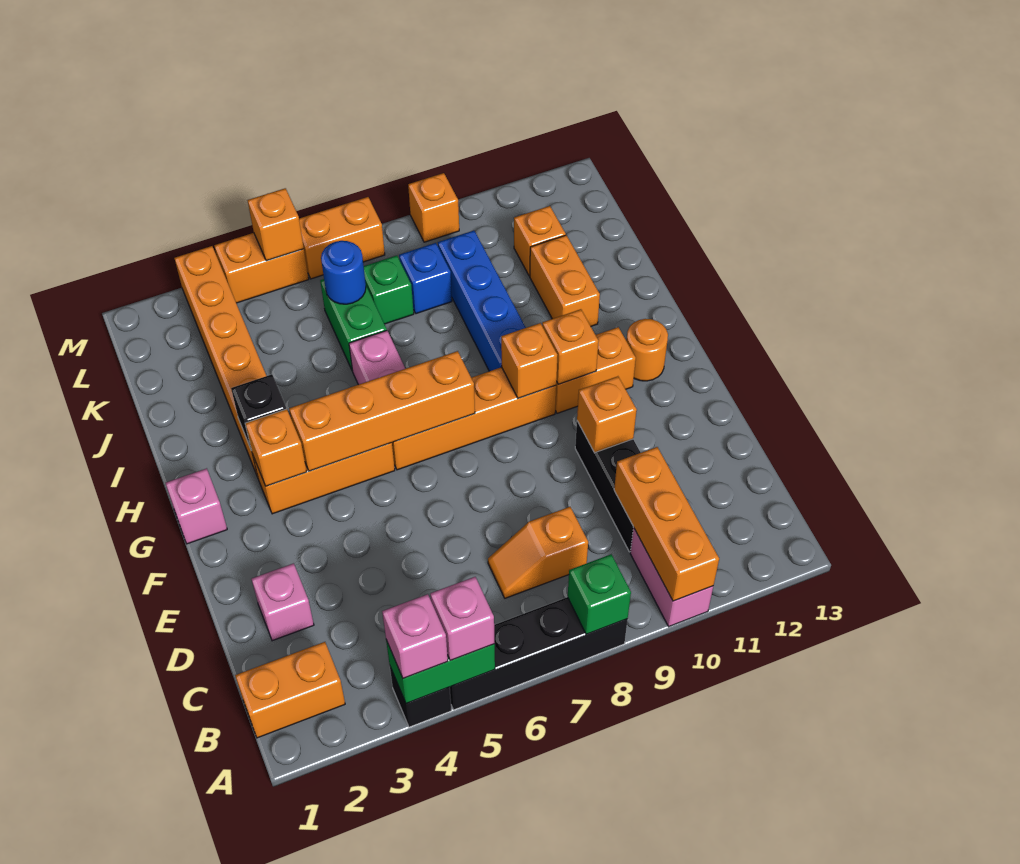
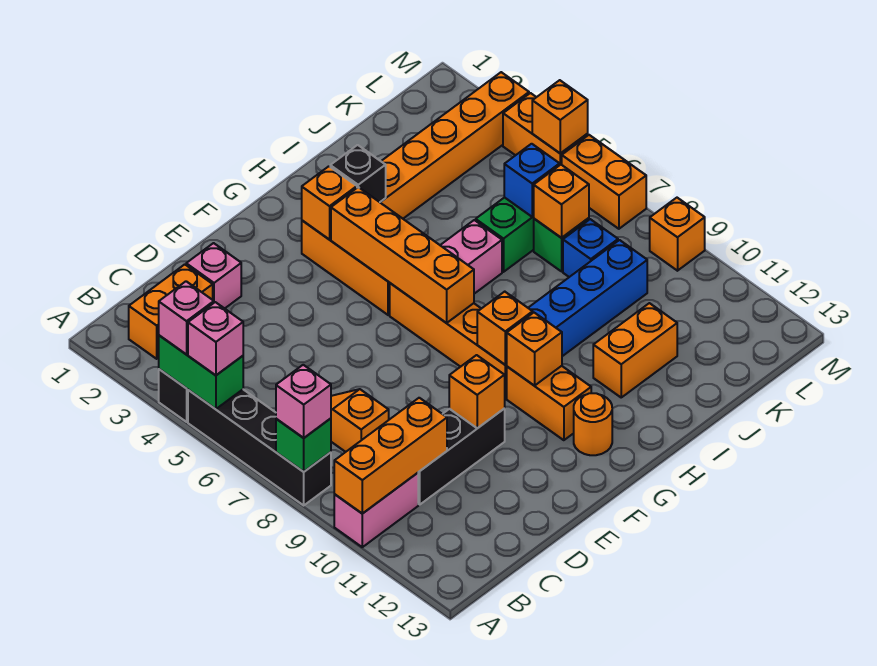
orange brick B1:B2 level 1 -> orange brick B2:C2 level 1
pink brick G1 level 1 -> pink brick A8 level 3
blue round brick K6 level 2 -> blue brick K6 level 2
orange brick K11 level 1 -> orange brick K7 level 2

